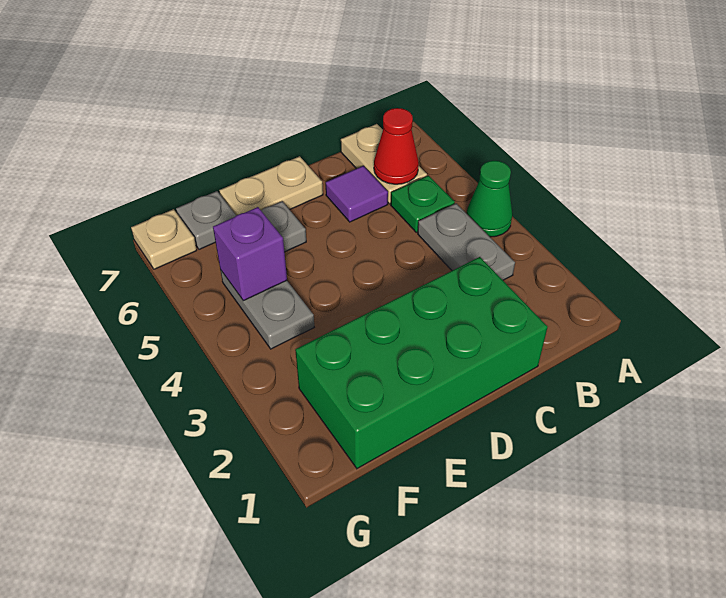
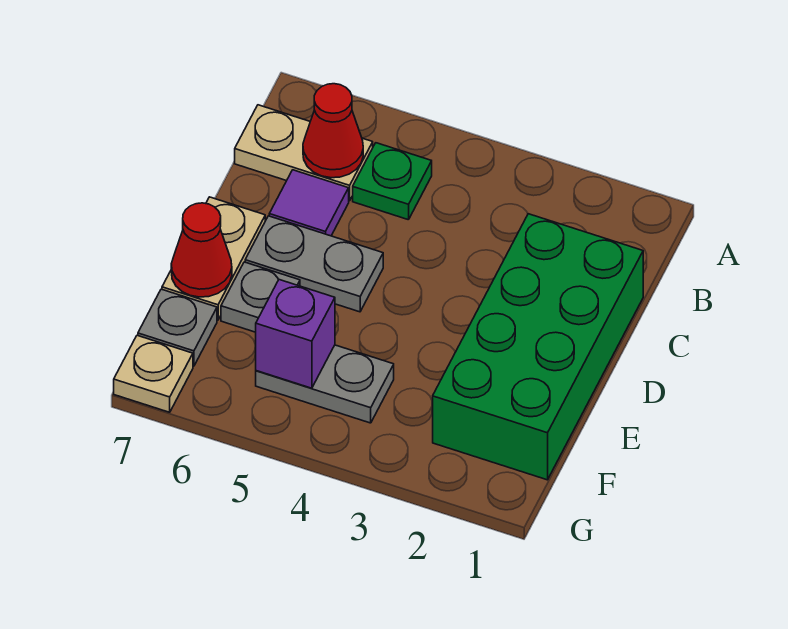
green cone A4 level 1 -> none
grey plate B3:B4 level 1 -> grey plate D5:D6 level 1
none -> red cone E7 level 2

